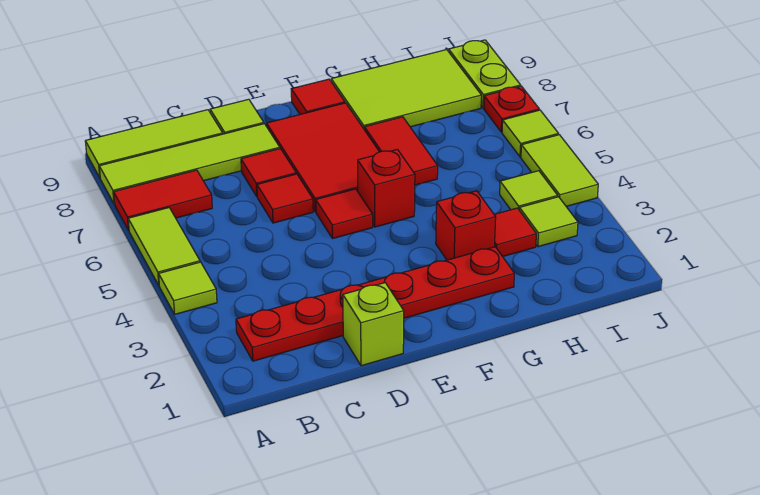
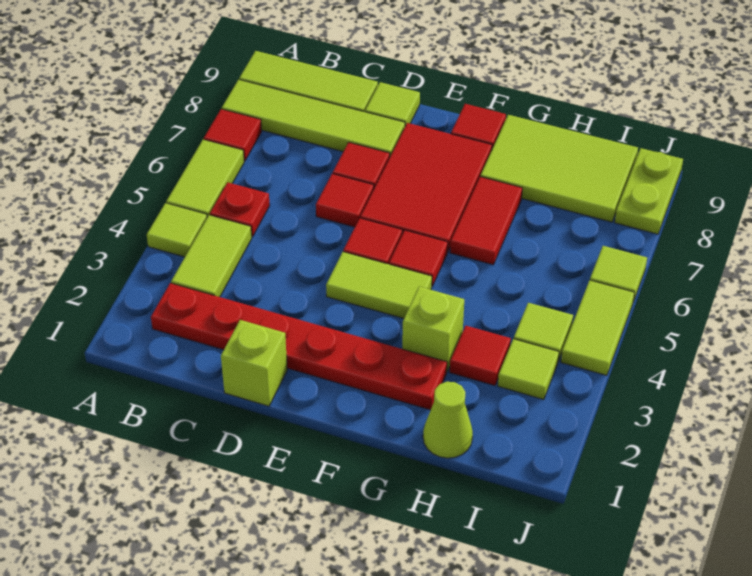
red tile A7:B7 level 1 -> red tile A7 level 1
none -> lime tile B3:B4 level 1
none -> lime tile E4:F4 level 1
red brick F5 level 1 -> red tile F5 level 1
red brick G3 level 1 -> lime brick G3 level 1
none -> lime cone H1 level 1
red plate J7 level 1 -> red plate B5 level 1

